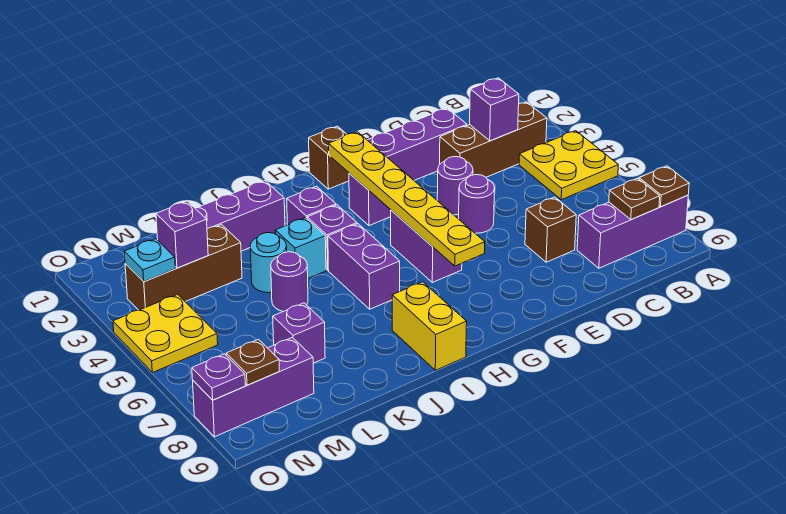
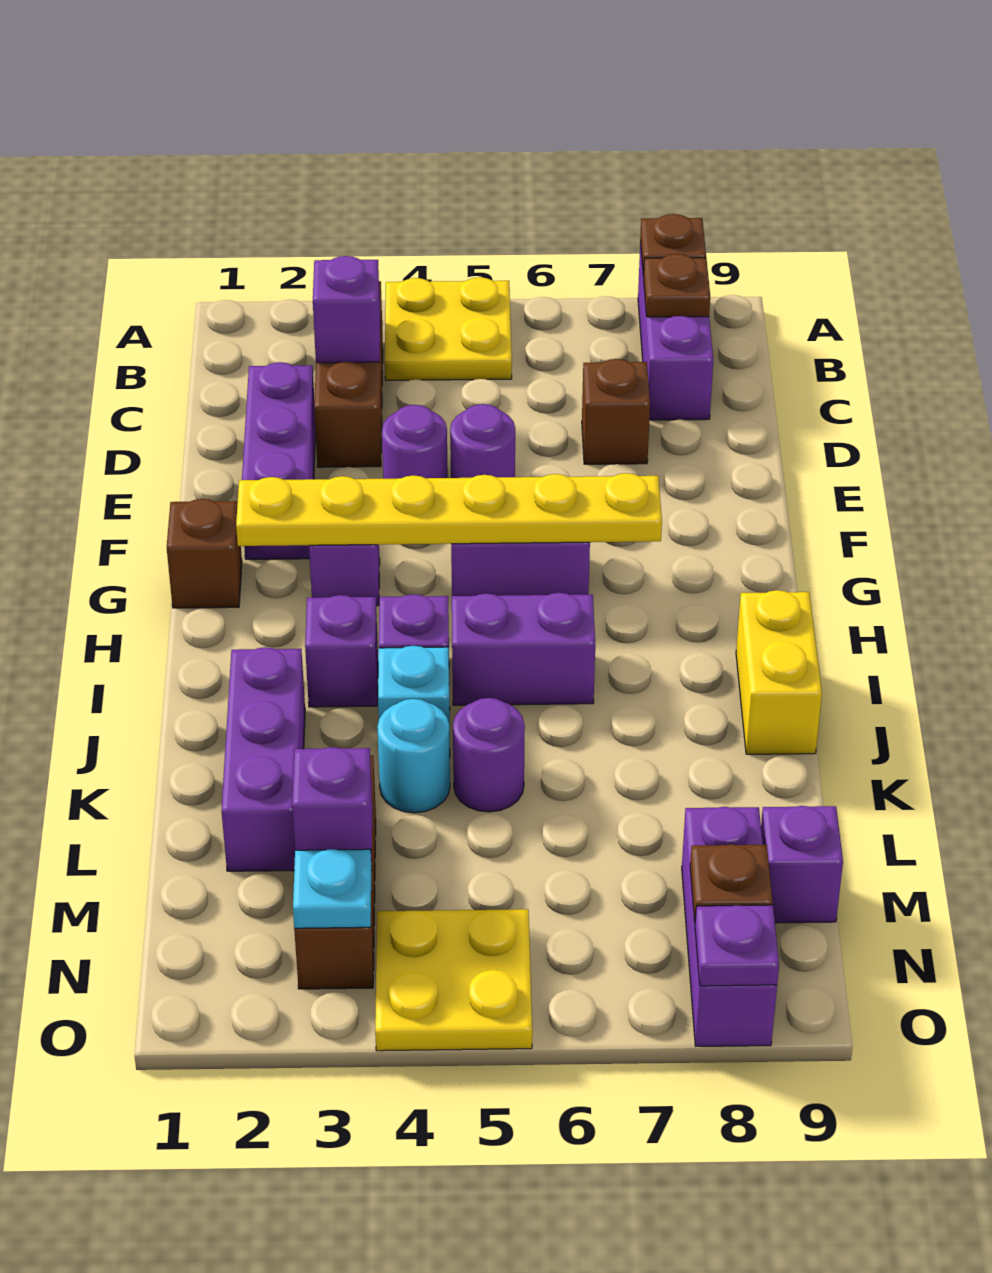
yellow brick I8:I9 level 1 -> yellow brick I9:J9 level 1
purple brick L7 level 1 -> purple brick M9 level 1

